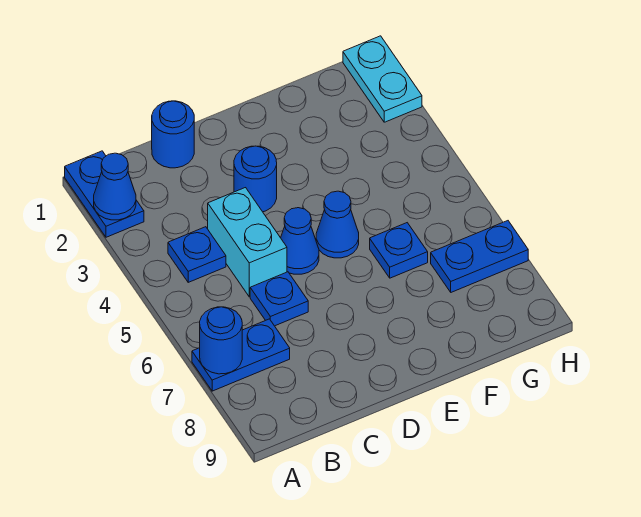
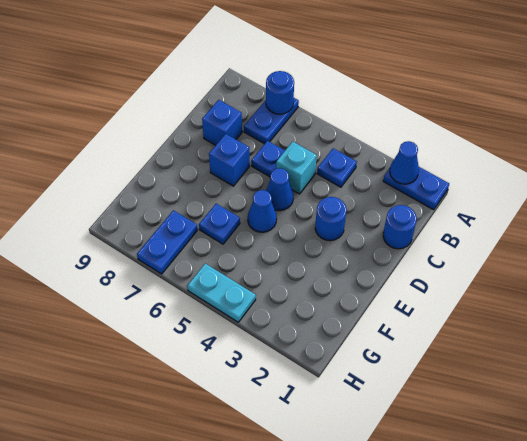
cyan brick C4:C5 level 1 -> cyan brick C5 level 1
none -> blue brick C8 level 1
none -> blue brick D7 level 1
cyan plate H1:H2 level 1 -> cyan plate H4:H5 level 1

